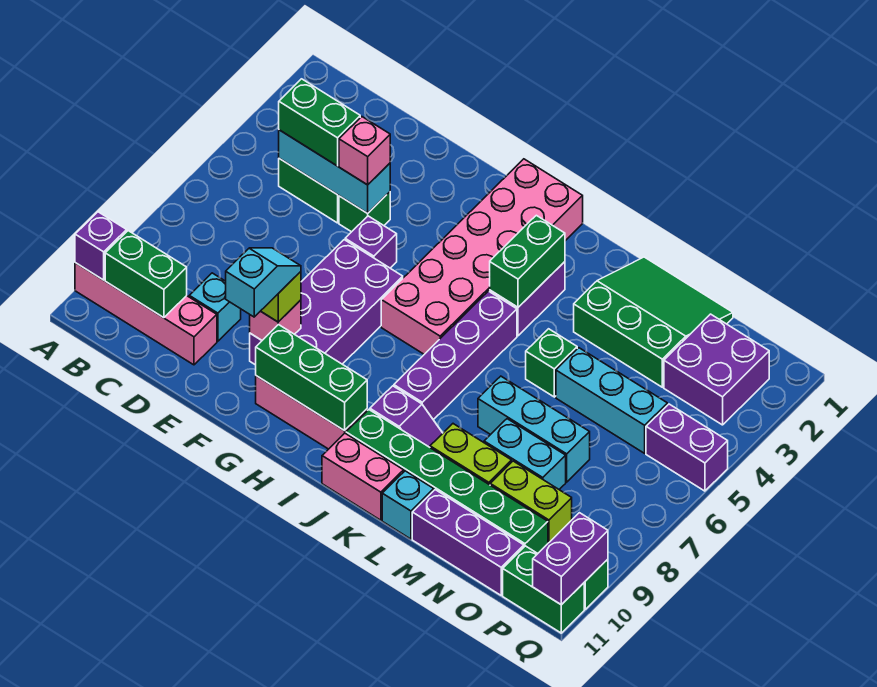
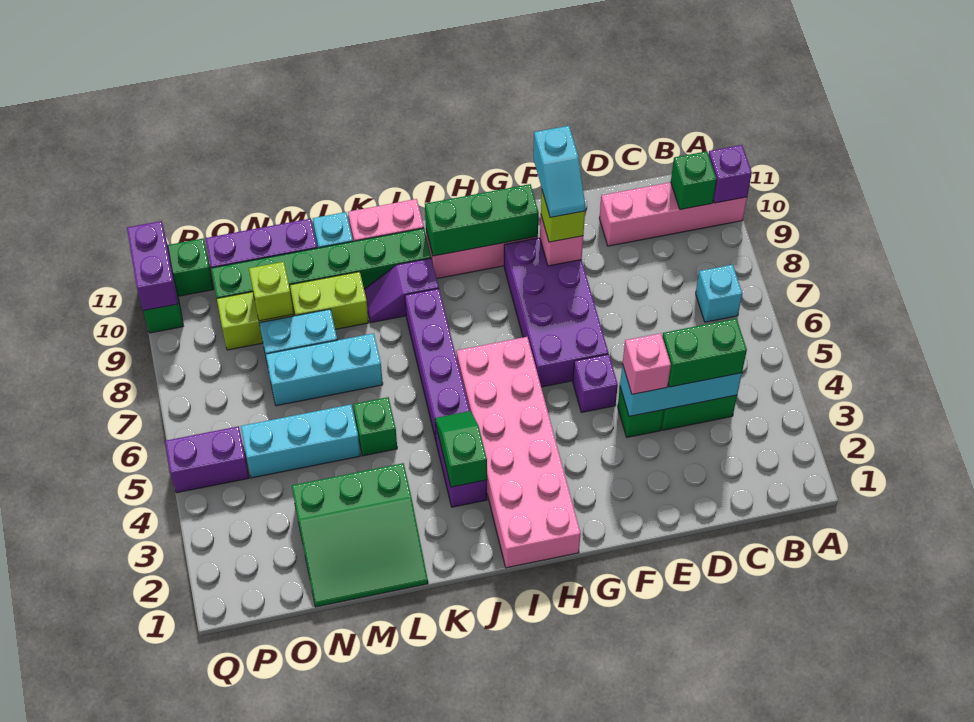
green brick B10:C10 level 2 -> green brick B10 level 2
cyan brick D9 level 1 -> cyan brick B7 level 1
green brick J3:J4 level 2 -> green slope J3:J4 level 2 top 3
none -> lime brick N9 level 2
purple brick O2:P3 level 1 -> none

